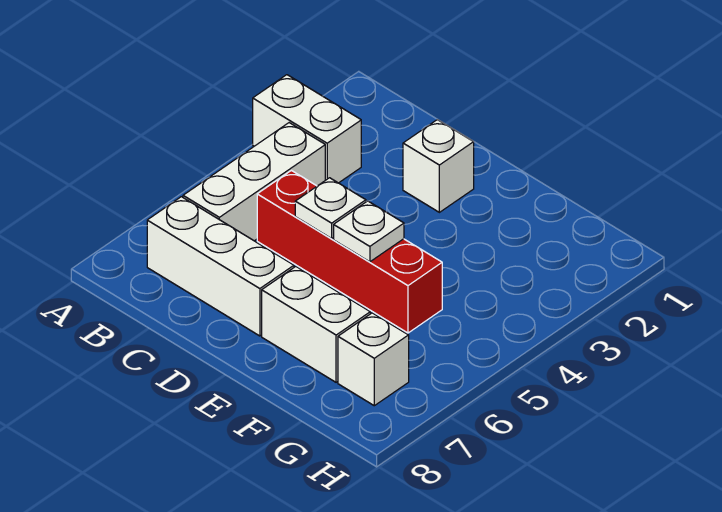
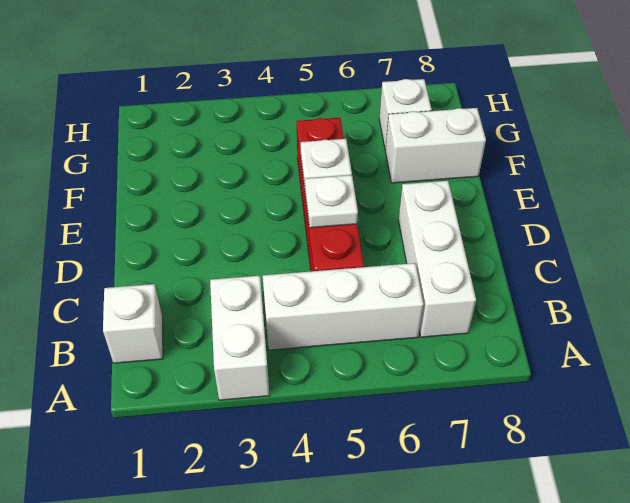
white brick D2 level 1 -> white brick B1 level 1
white brick E7:F7 level 1 -> white brick F7:F8 level 1

